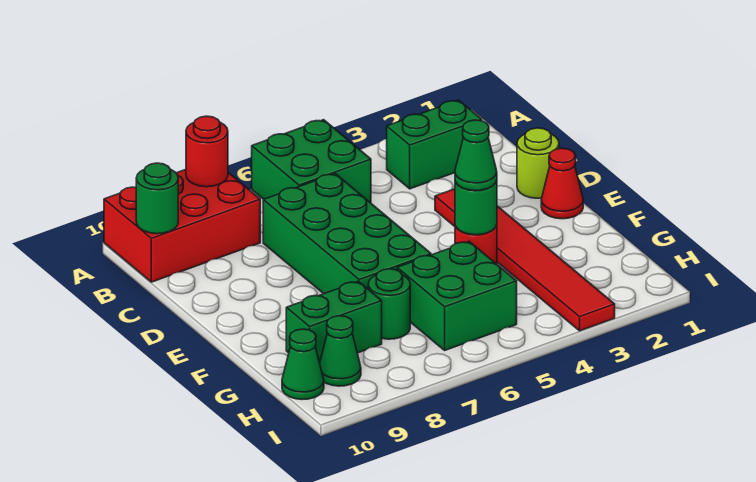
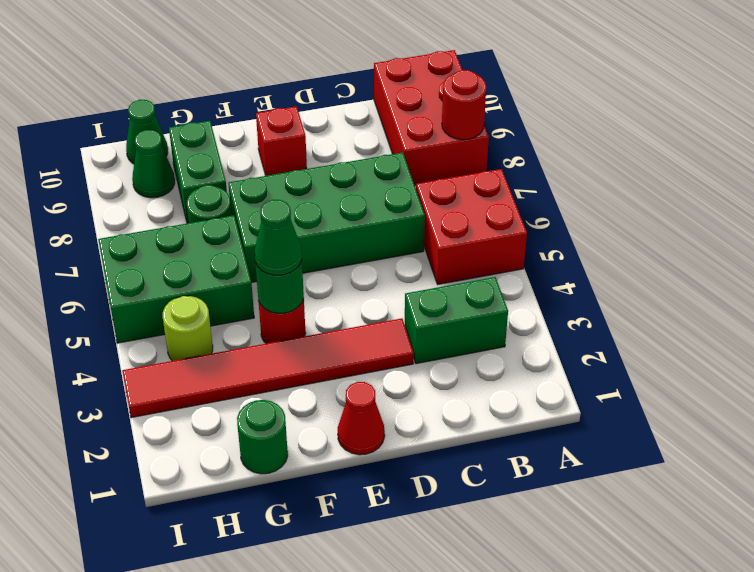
green brick A5:B6 level 1 -> red brick A5:B6 level 1
green brick B2:B3 level 1 -> green brick B3:C3 level 1
green round brick B10 level 2 -> green round brick G1 level 1
lime round brick D1 level 1 -> lime round brick H4 level 1
none -> red brick E9 level 1
green brick G5:H6 level 1 -> green brick G5:I6 level 1

